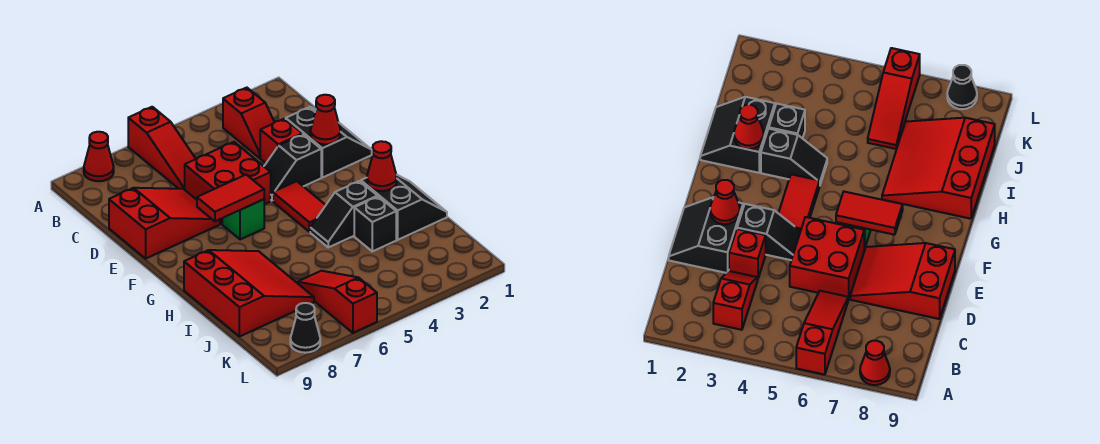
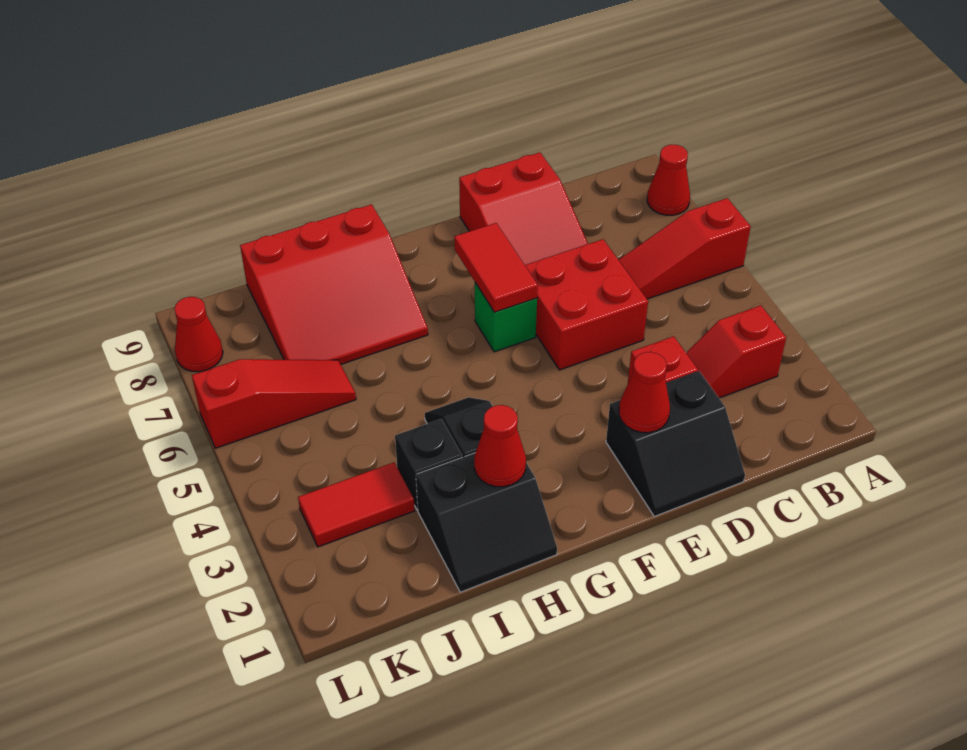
black slope E3:E4 level 1 top 3 -> none
red tile F4:G4 level 1 -> red tile J3:K3 level 1
black cone L8 level 1 -> red cone L8 level 1

